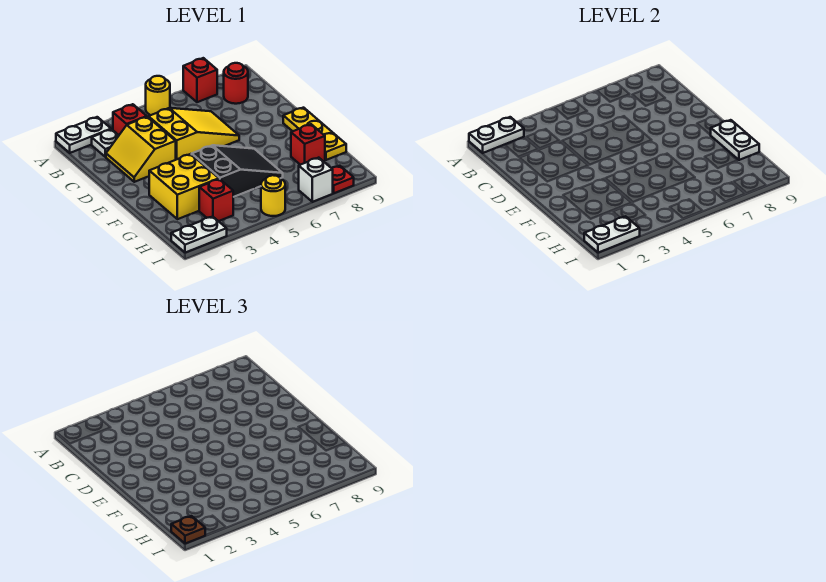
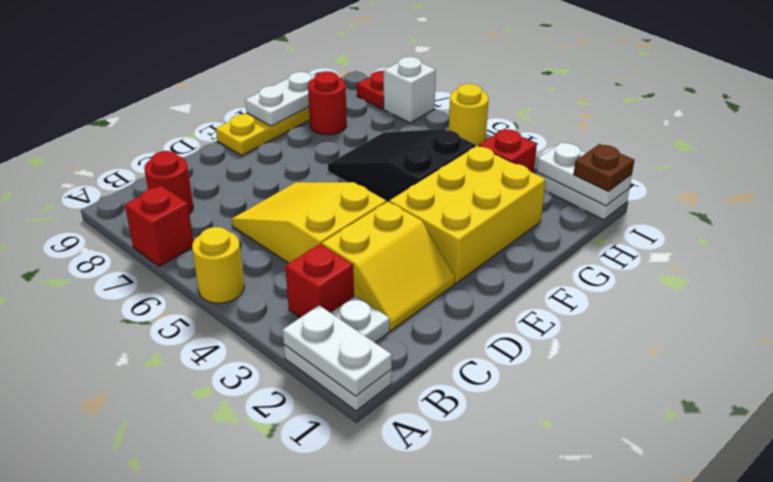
yellow brick F2:G3 level 1 -> yellow brick E2:G3 level 1
red brick G8 level 1 -> red round brick G8 level 1

